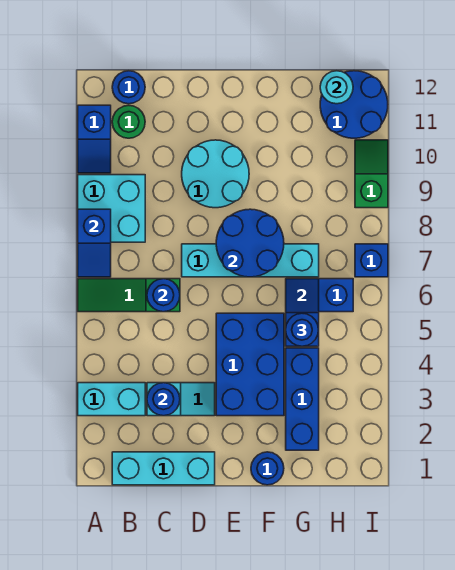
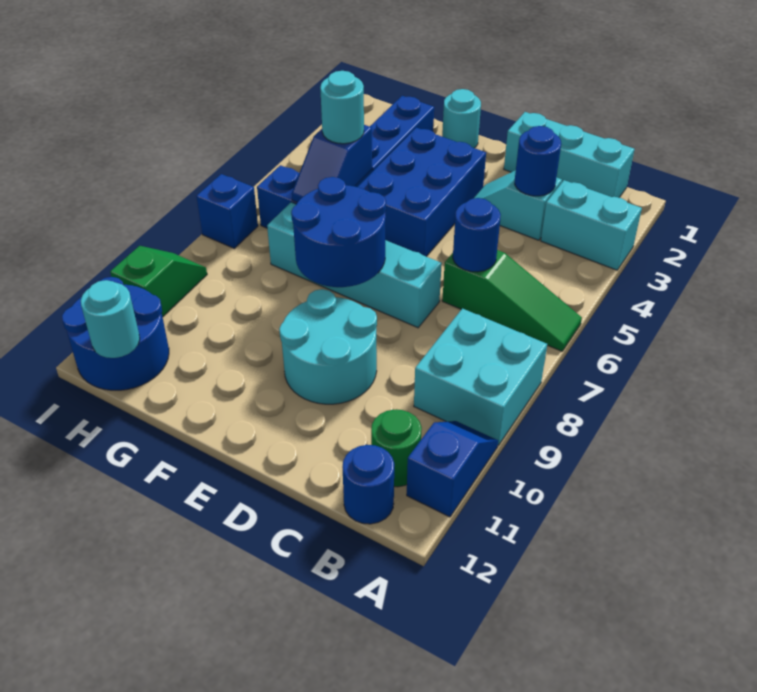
blue slope A7:A8 level 2 top 8 -> none
blue round brick F1 level 1 -> cyan round brick F1 level 1
blue round brick G5 level 3 -> cyan round brick G5 level 3
green slope I9:I10 level 1 top 9 -> green slope I9:I10 level 1 top 10

